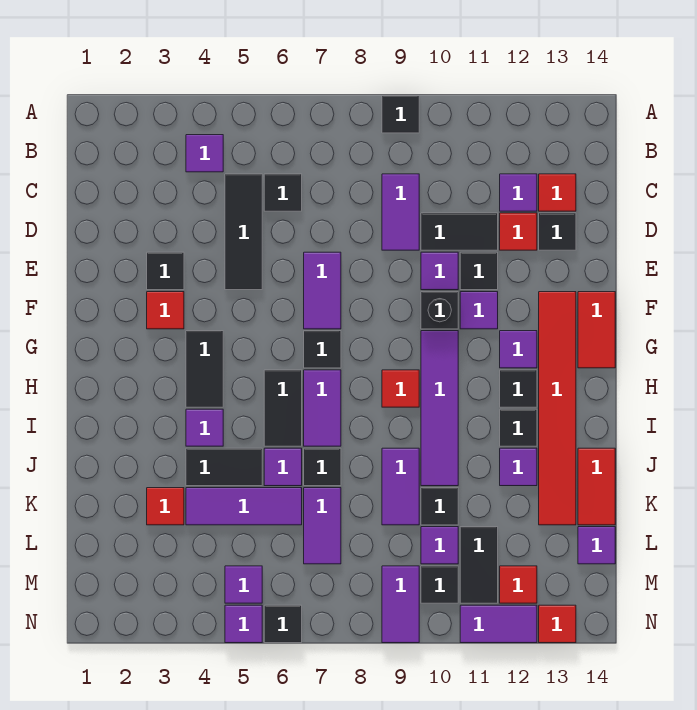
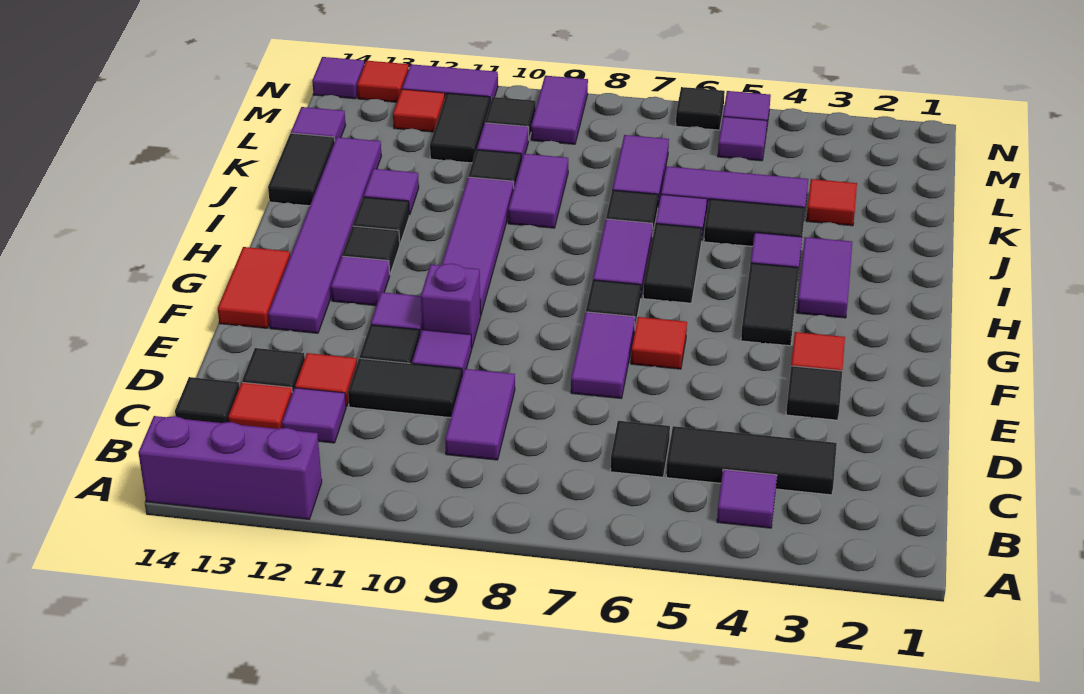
black tile A9 level 1 -> black tile C14 level 1
none -> purple brick A12:A14 level 1
black tile C5:E5 level 1 -> black tile C3:C5 level 1
black brick F10 level 1 -> purple brick F10 level 1
red tile F13:K13 level 1 -> purple tile F13:K13 level 1
none -> purple tile H3:I3 level 1
red tile H9 level 1 -> red tile F6 level 1
red tile J14:K14 level 1 -> black tile J14:K14 level 1
none -> purple tile N14 level 1

